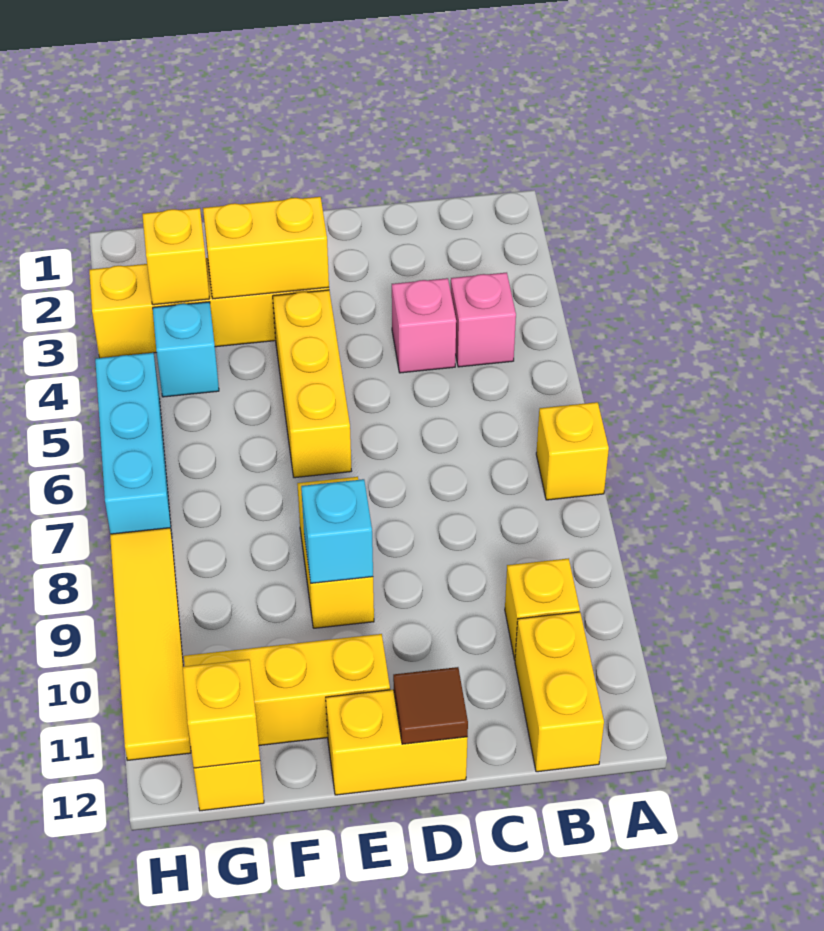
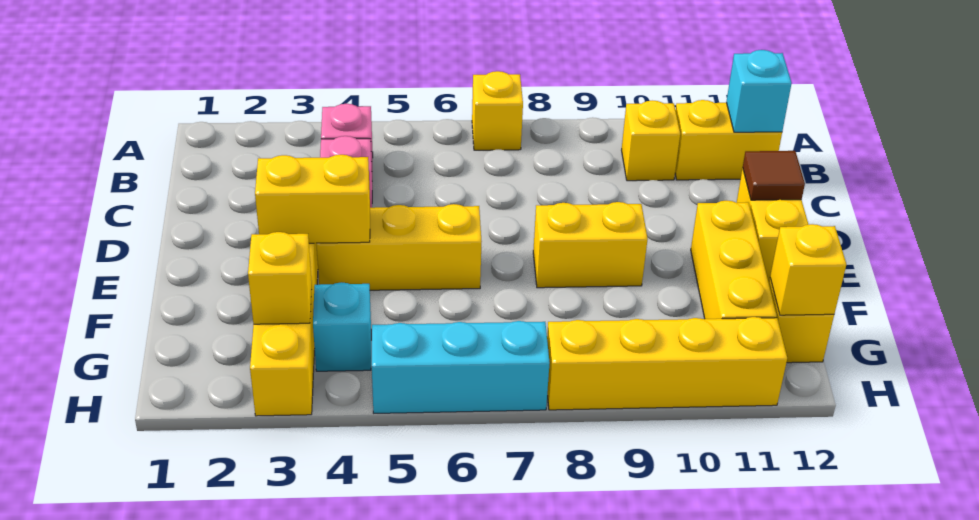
yellow brick E3:F3 level 2 -> yellow brick E3:E4 level 2
cyan brick E9 level 2 -> cyan brick B12 level 2
yellow tile H8:H11 level 1 -> yellow brick H8:H11 level 1

